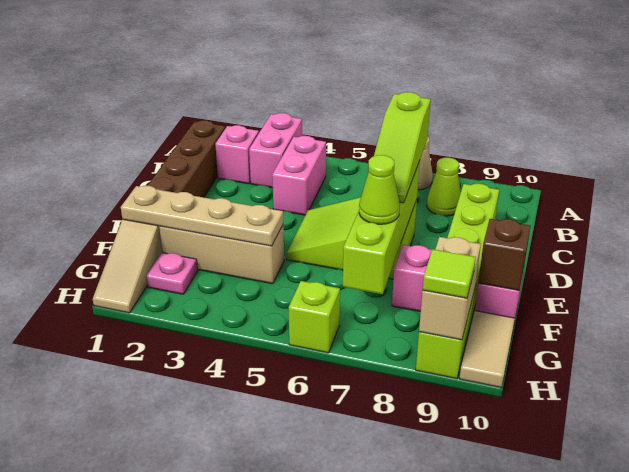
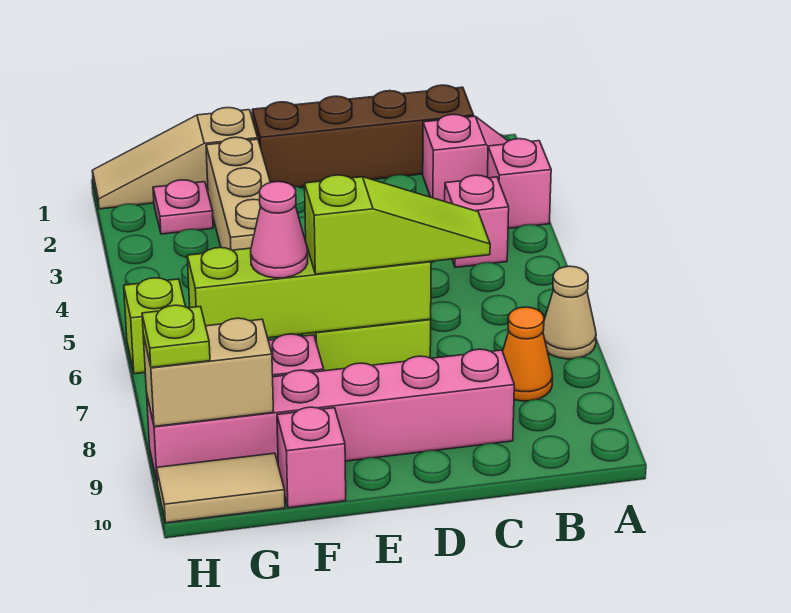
pink brick A3:B3 level 1 -> pink brick A3 level 1
pink brick B4:C4 level 1 -> pink brick B4 level 1
lime cone B8 level 1 -> orange cone B8 level 1
lime slope C7:E7 level 3 top C -> lime slope C7:E7 level 3 top E
lime brick C9:H9 level 1 -> pink brick C9:H9 level 1
tan plate F1:F4 level 2 -> none
lime cone F7 level 3 -> pink cone F7 level 3
brown brick F10 level 2 -> none
lime tile H9 level 3 -> lime plate H9 level 3

